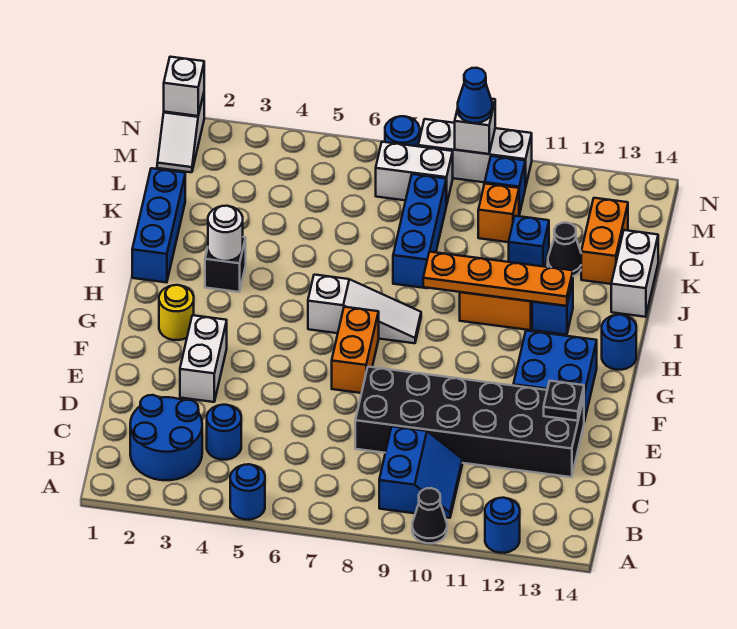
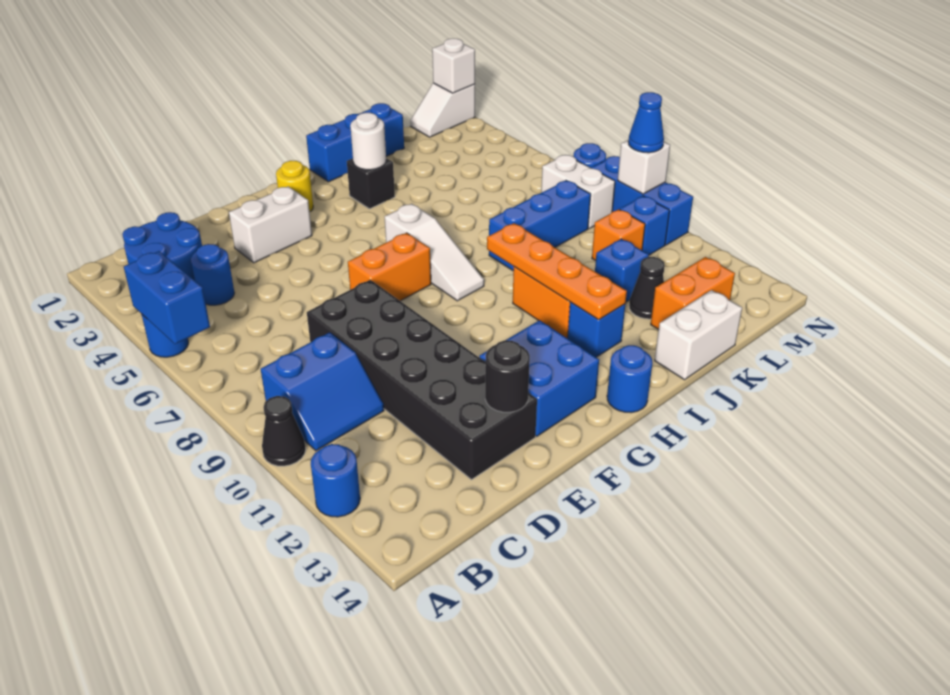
none -> blue brick A5:A6 level 2
black plate E13 level 2 -> black round brick E13 level 2
white brick N8:N10 level 1 -> blue brick N8:N10 level 1

